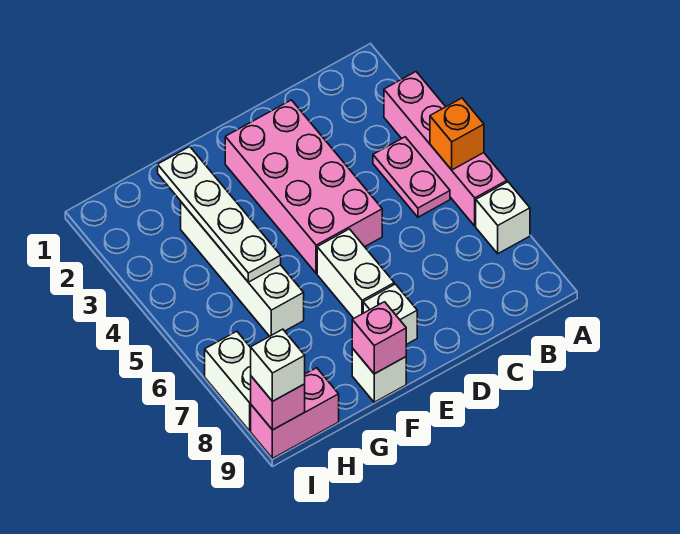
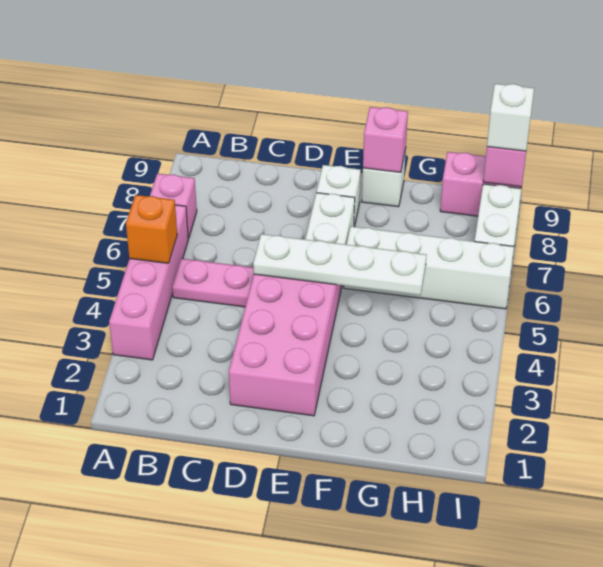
white brick A7 level 1 -> pink brick A7 level 1
pink plate B4:B5 level 1 -> pink plate B5:C5 level 1
white plate G2:G5 level 2 -> white plate D5:G5 level 2
white brick G3:G6 level 1 -> white brick F6:I6 level 1

